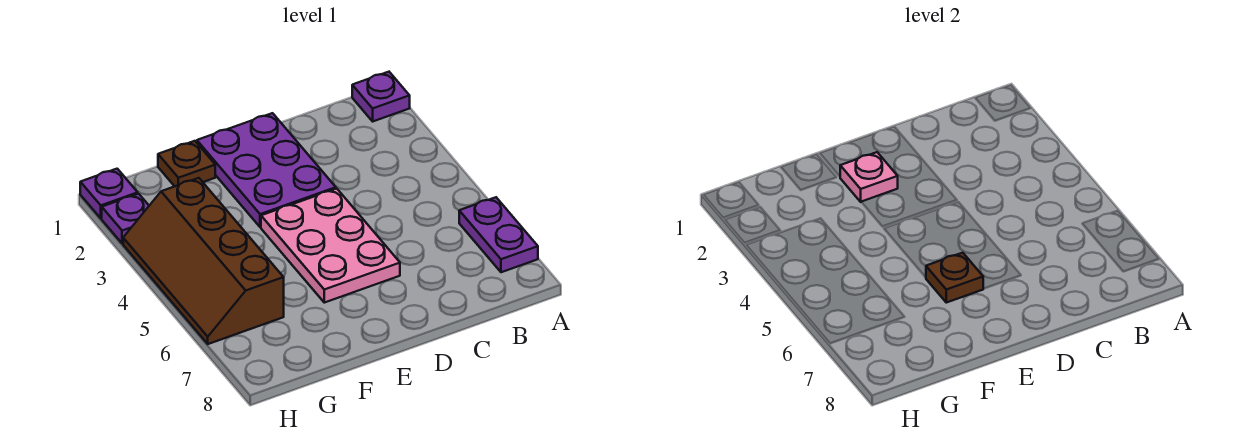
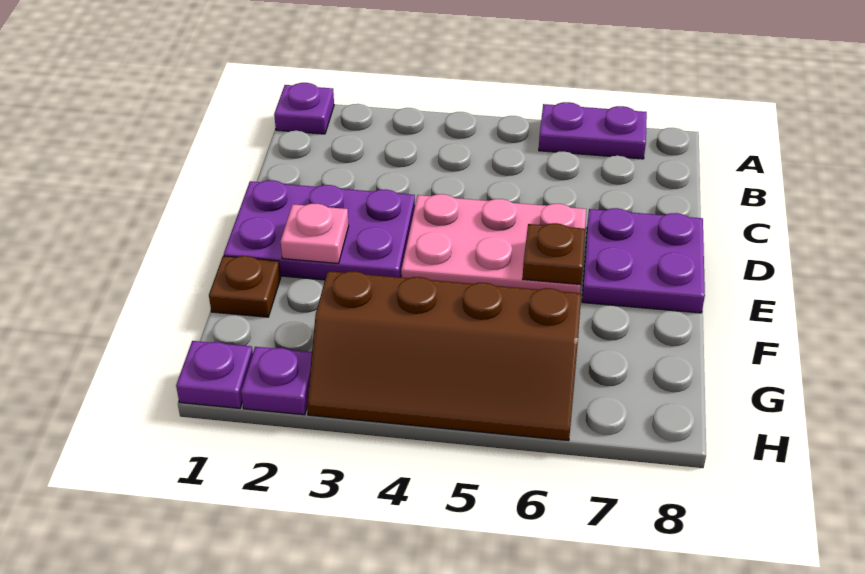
none -> purple plate D7:E8 level 1

